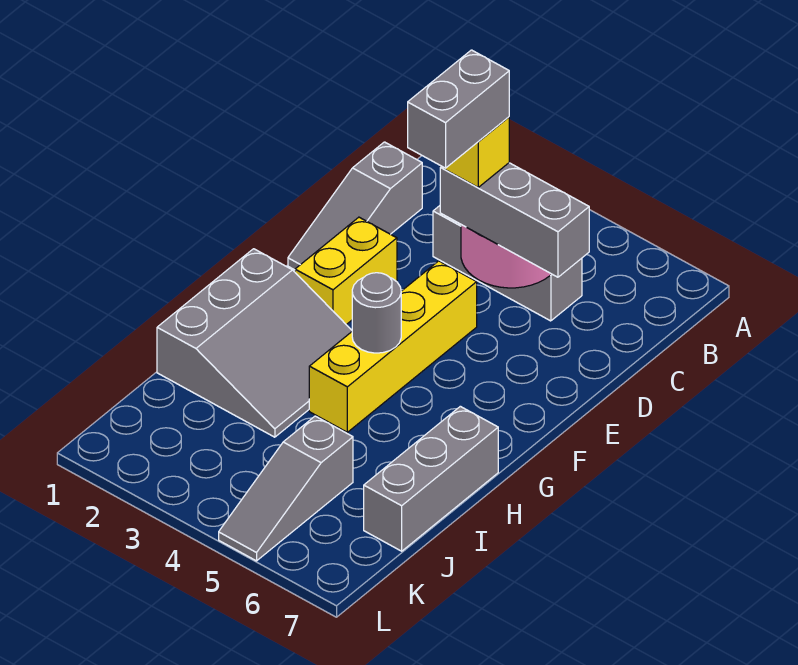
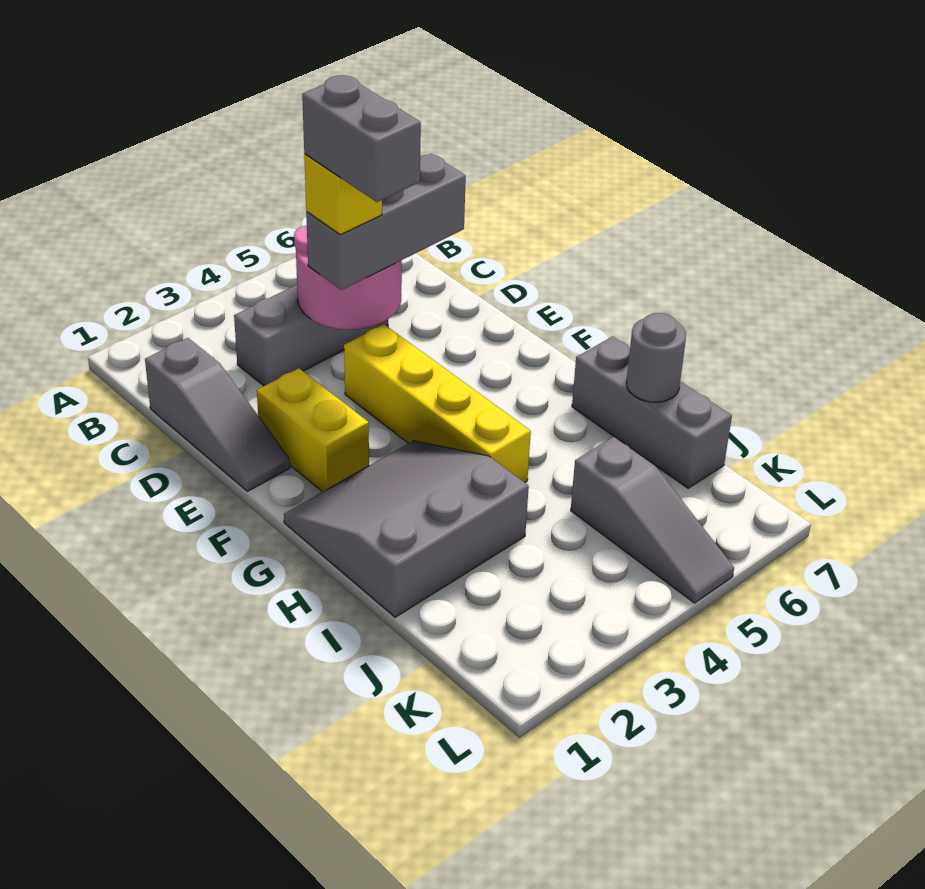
grey slope G1:I3 level 1 top 1 -> grey slope G1:I3 level 1 top I
grey round brick G4 level 2 -> grey round brick I7 level 2

